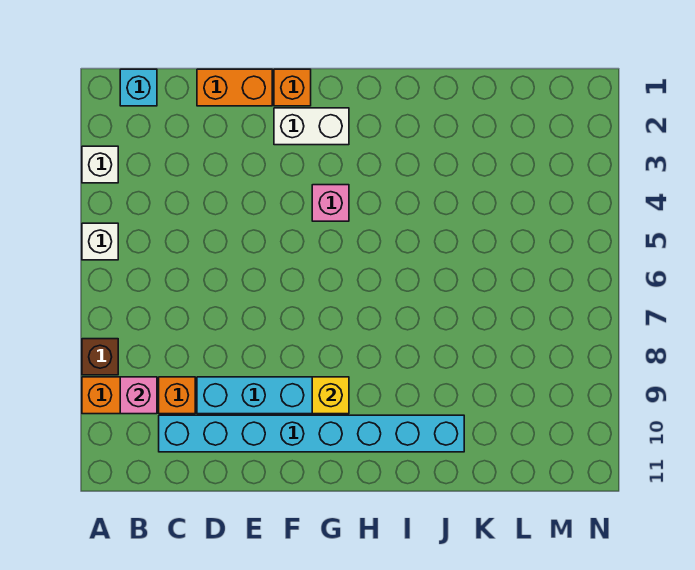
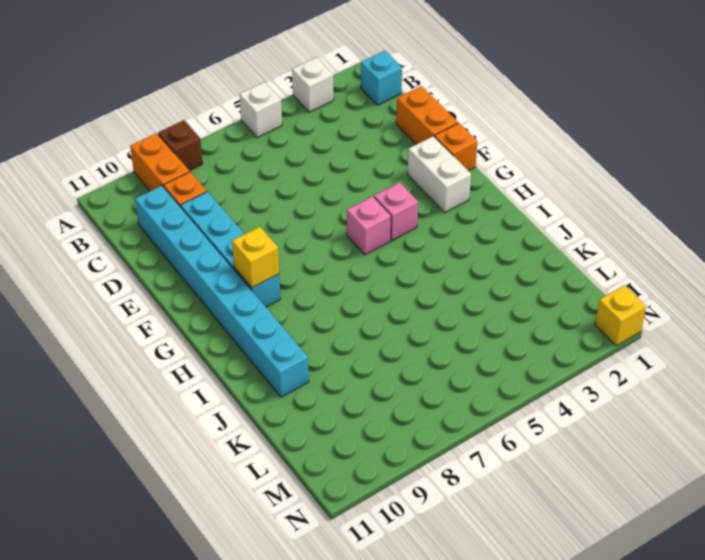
pink brick B9 level 2 -> pink brick G5 level 1
none -> yellow brick N1 level 1

